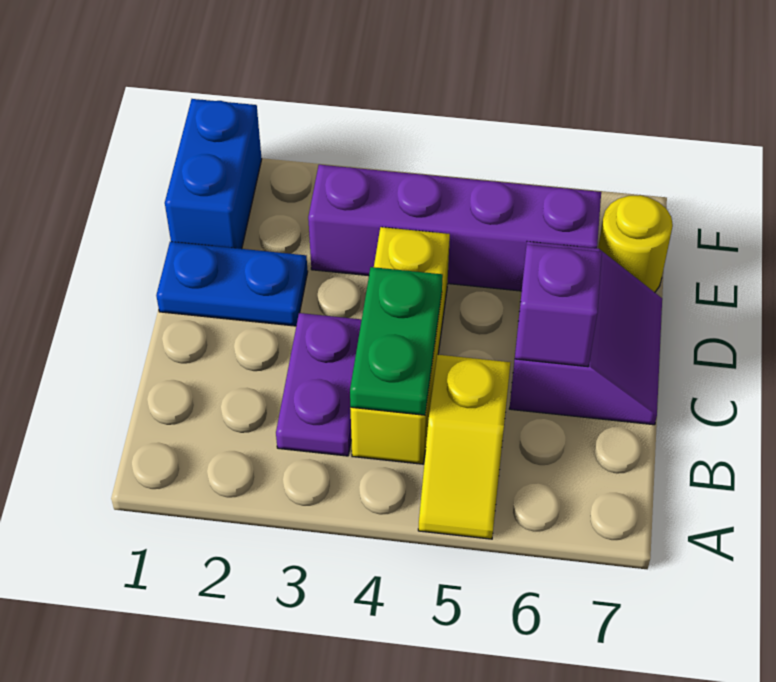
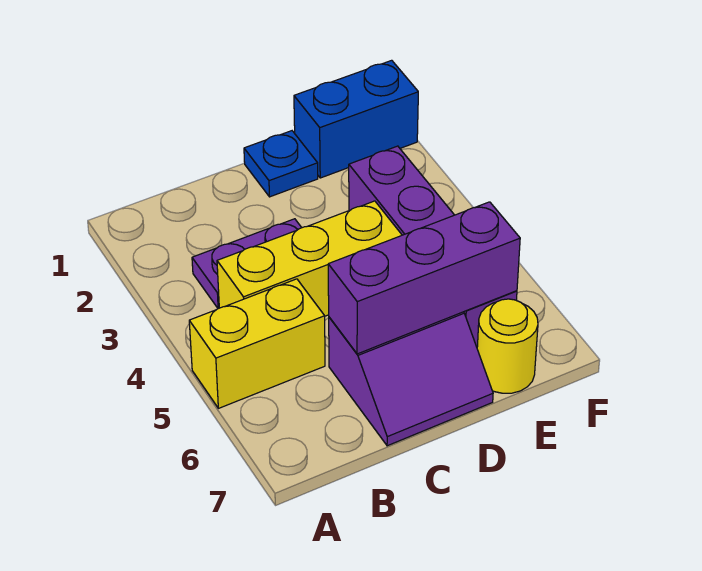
yellow slope A5:B5 level 1 top B -> yellow brick A5:B5 level 1
green plate B4:C4 level 2 -> none
purple brick C6 level 2 -> purple brick C6:E6 level 2
blue plate D1:D2 level 1 -> blue plate D1 level 1

